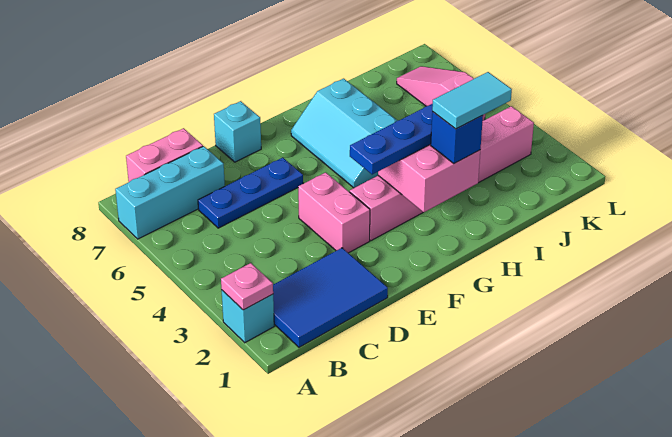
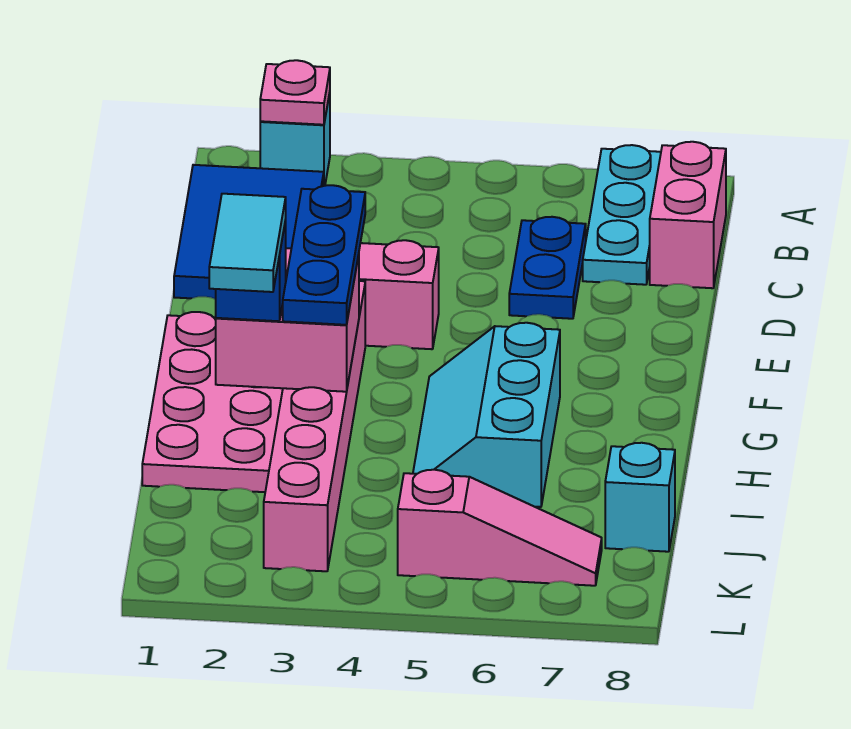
cyan brick A7:C7 level 1 -> cyan plate A7:C7 level 1
blue plate C6:E6 level 1 -> blue plate C6:D6 level 1
cyan brick E8 level 1 -> cyan brick J8 level 1
none -> pink plate F1:I2 level 1
cyan slope G5:H7 level 1 top H -> cyan slope G5:I6 level 1 top 6

